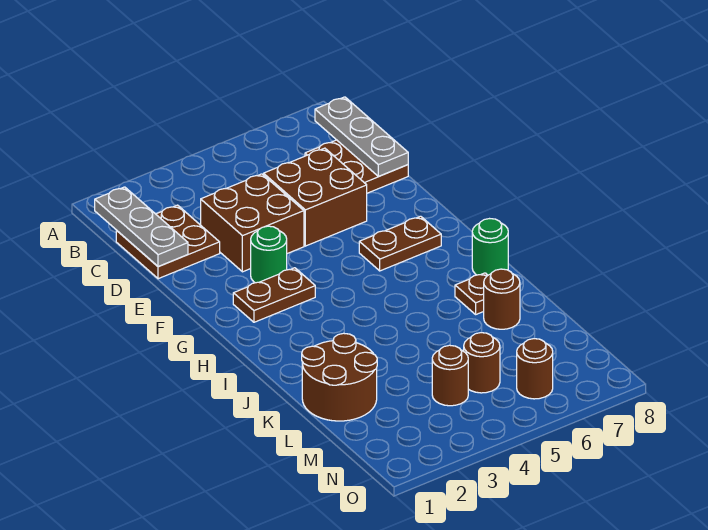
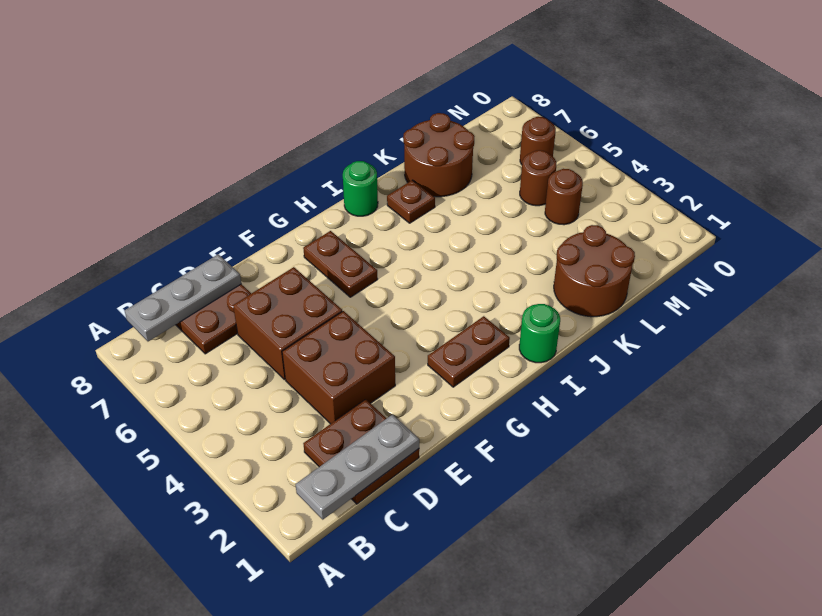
green round brick F3 level 1 -> green round brick I1 level 1
brown plate G2:G3 level 1 -> brown plate G2:H2 level 1
brown round brick K7 level 1 -> brown round brick K7:L8 level 1

